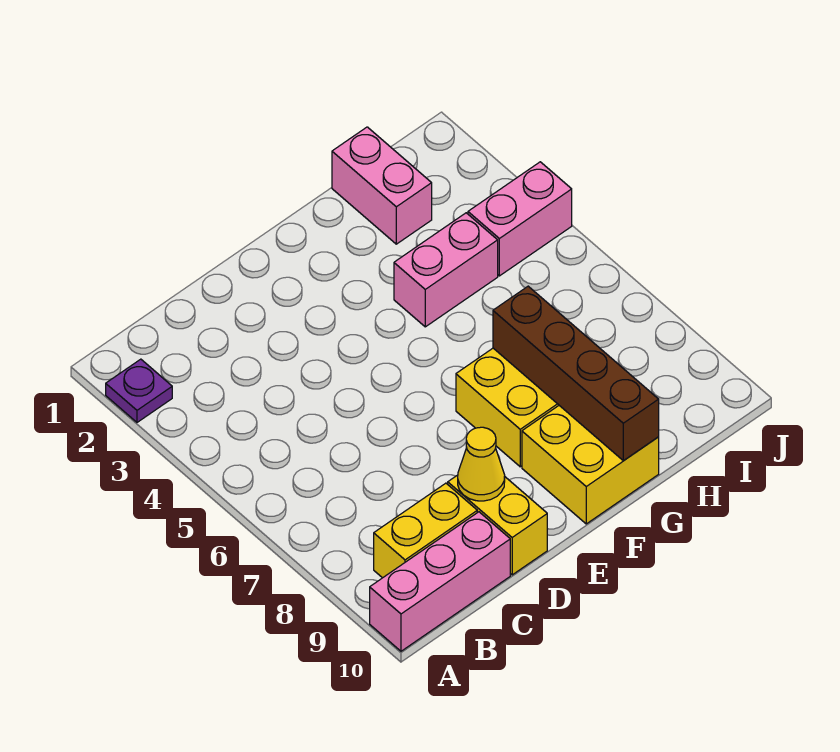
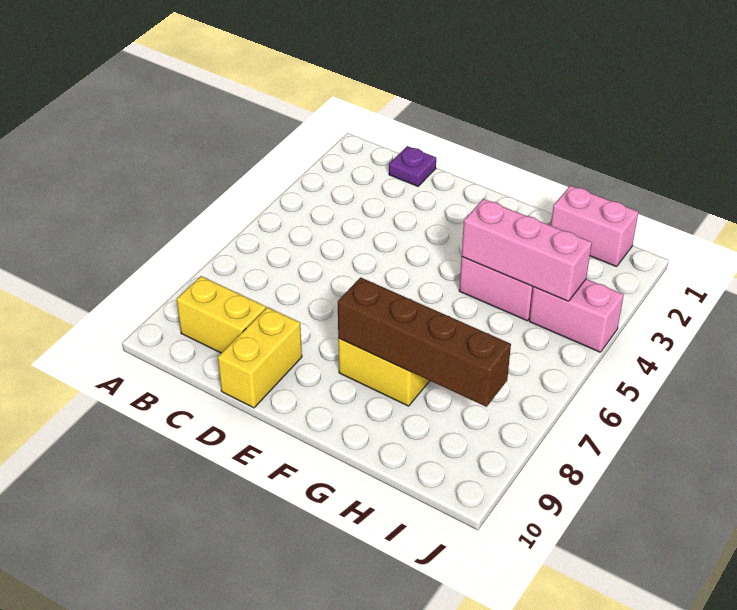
purple plate A2 level 1 -> purple plate C1 level 1
pink brick A10:C10 level 1 -> pink brick G4:I4 level 2
yellow cone D9 level 2 -> none
yellow brick F9:G10 level 1 -> none
brown brick G7:G10 level 2 -> brown brick F8:I8 level 2
pink brick H1:H2 level 1 -> pink brick H1:I1 level 1

